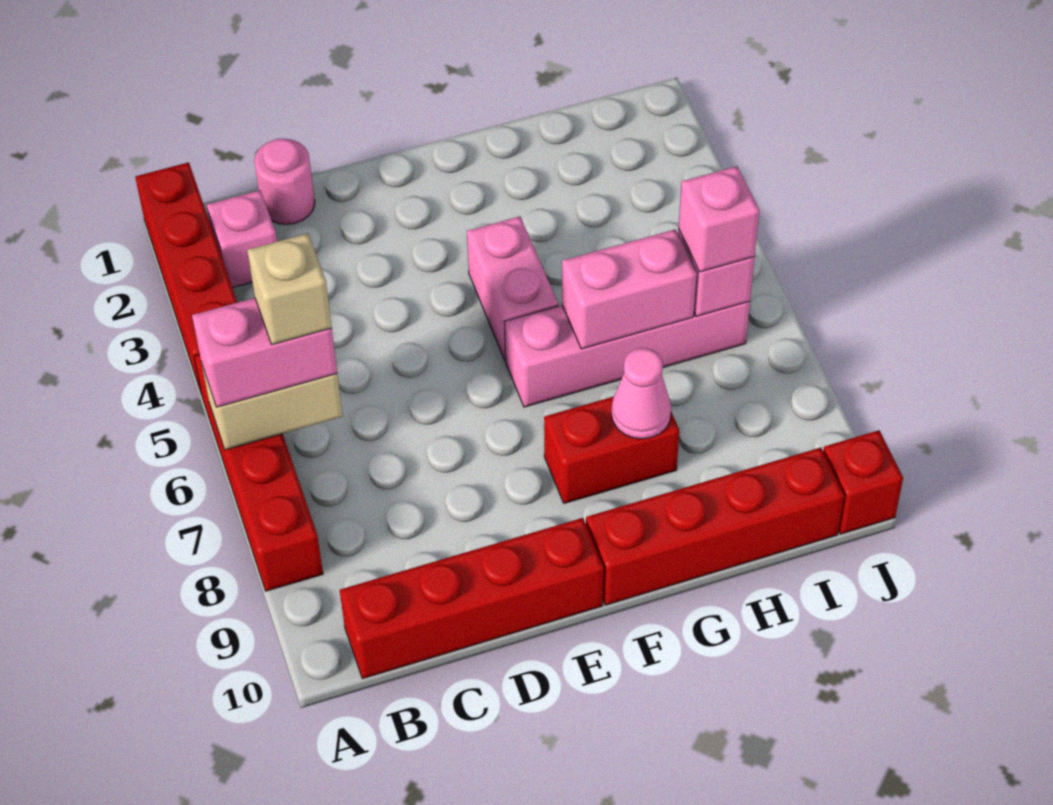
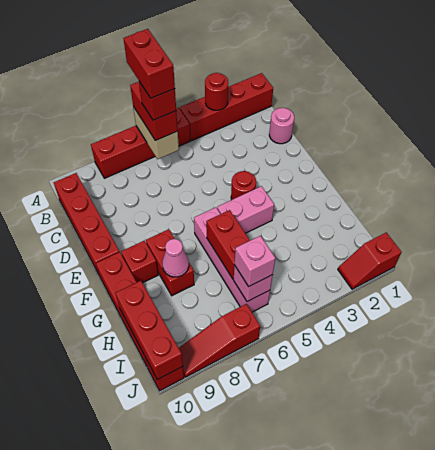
none -> red round brick A3 level 2
pink brick A6:B6 level 3 -> red brick A6:B6 level 3
none -> red brick A6:B6 level 5
pink brick B2 level 1 -> none
tan brick B6 level 4 -> red brick B6 level 4
none -> red round brick E4 level 1
none -> red brick F9 level 1
pink brick G6:H6 level 2 -> red brick G6:H6 level 2
none -> red brick H10:J10 level 2
none -> red slope J1:J2 level 1 top 1
none -> red slope J7:J9 level 1 top 7

